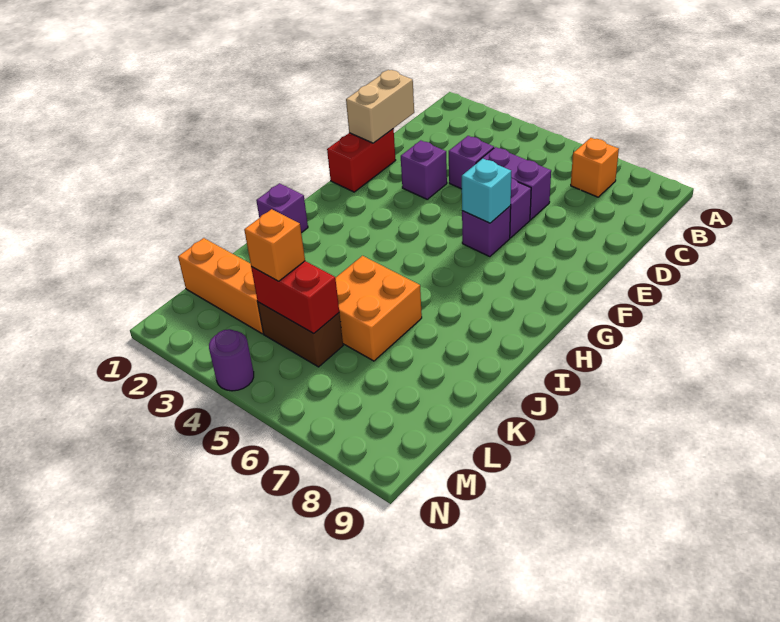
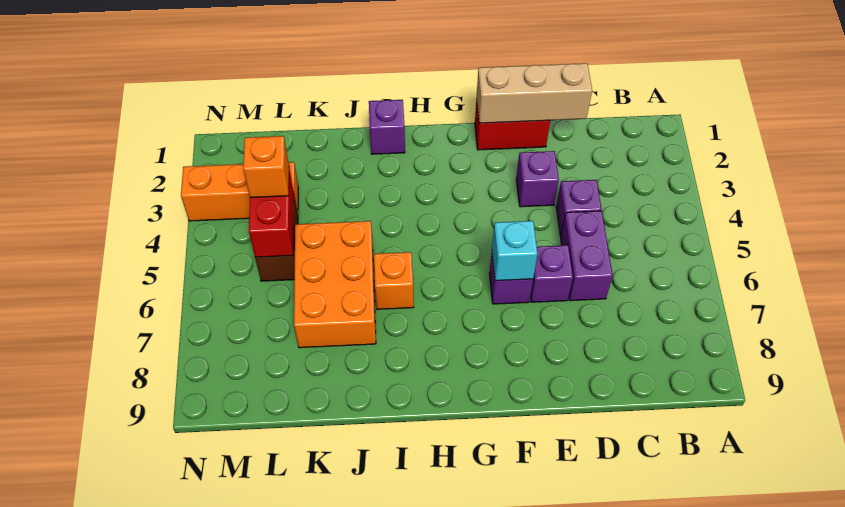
orange brick B7 level 1 -> orange brick I6 level 1
tan brick D1:E1 level 2 -> tan brick D1:F1 level 2
orange brick J5:K6 level 1 -> orange brick J5:K7 level 1
orange brick L1:L3 level 1 -> orange brick L3:N3 level 1
purple round brick N4 level 1 -> none

